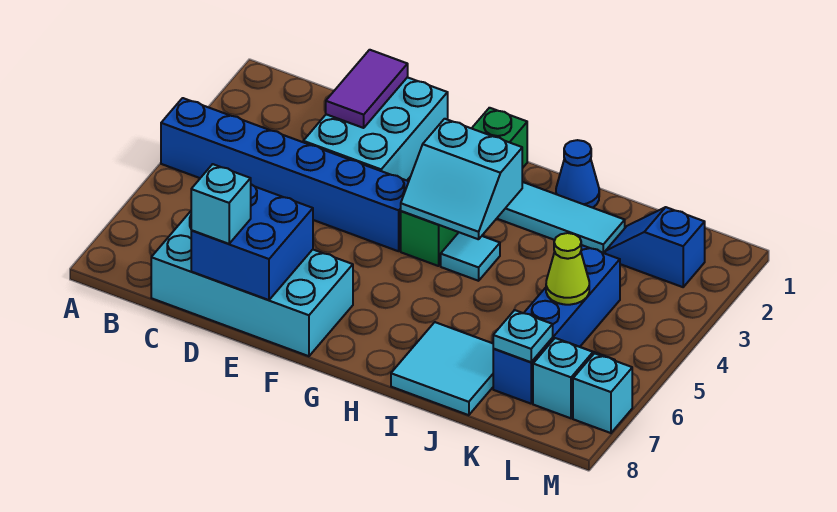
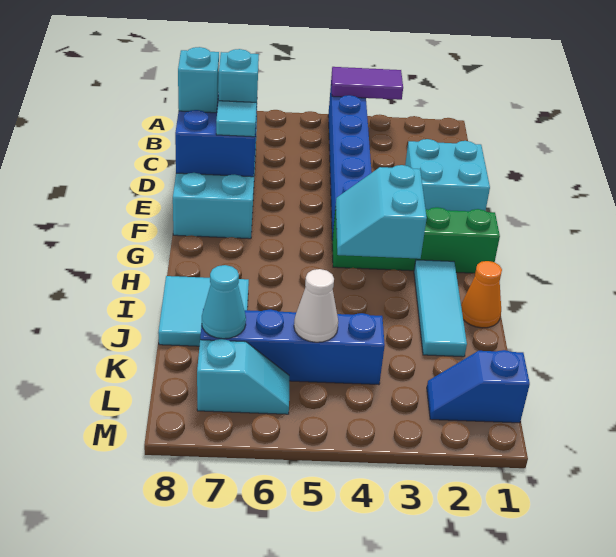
cyan brick D1:E3 level 1 -> cyan brick D1:E2 level 1
purple tile D1:D2 level 2 -> purple tile A3:A4 level 2
cyan tile H4 level 1 -> cyan tile E7 level 3
blue cone I1 level 1 -> orange cone I1 level 1
blue slope K2:L2 level 1 top L -> blue slope L1:L2 level 1 top 1
lime cone K5 level 2 -> white cone K5 level 2
cyan plate K7 level 2 -> cyan cone K7 level 2
cyan brick M7 level 1 -> cyan brick D7 level 3

